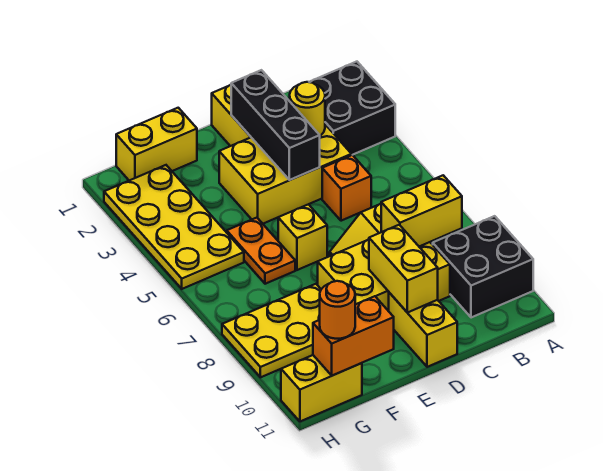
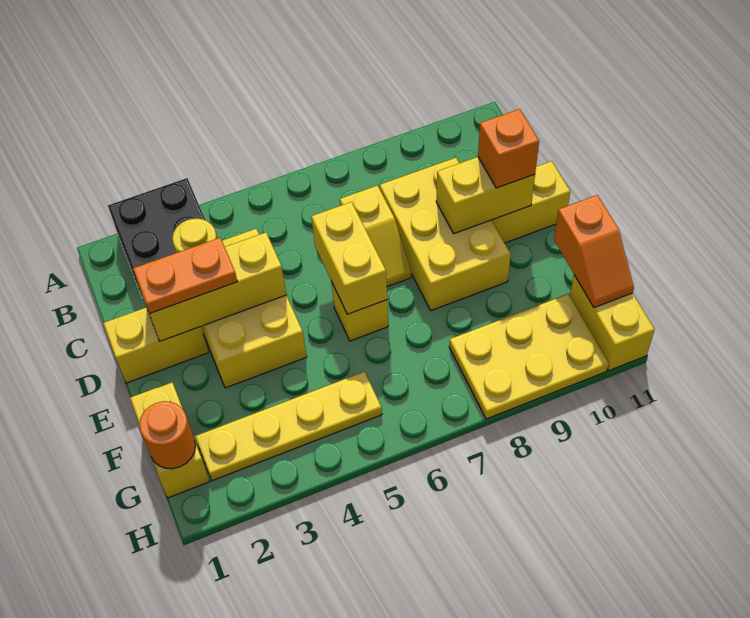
black brick A9:B10 level 1 -> none
yellow brick B8:C8 level 2 -> yellow brick D6:E6 level 2
orange brick C5 level 1 -> orange brick D10 level 3
black brick D2:D4 level 2 -> yellow brick D2:D4 level 2
orange plate F5:F6 level 1 -> orange plate D2:D3 level 3
yellow plate F8:H9 level 1 -> yellow plate G8:H10 level 1
orange brick F11:G11 level 2 -> orange slope F11:G11 level 2 top F
yellow plate G2:H5 level 1 -> yellow plate G2:G5 level 1
orange round brick G11 level 3 -> orange round brick G1 level 2

